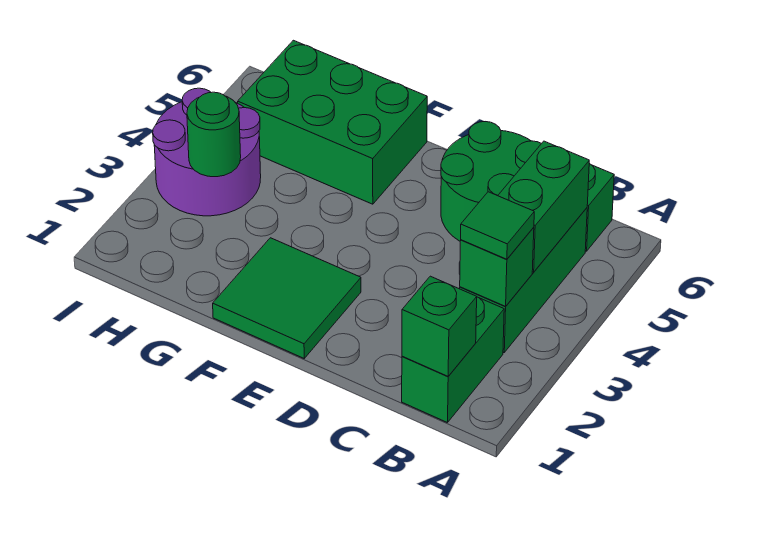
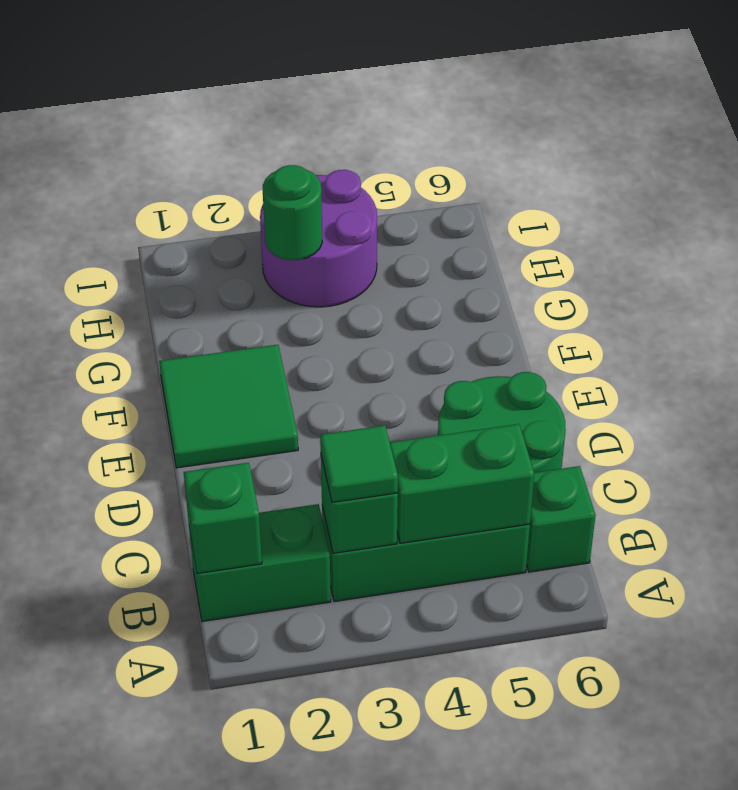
green brick F5:H6 level 1 -> none

